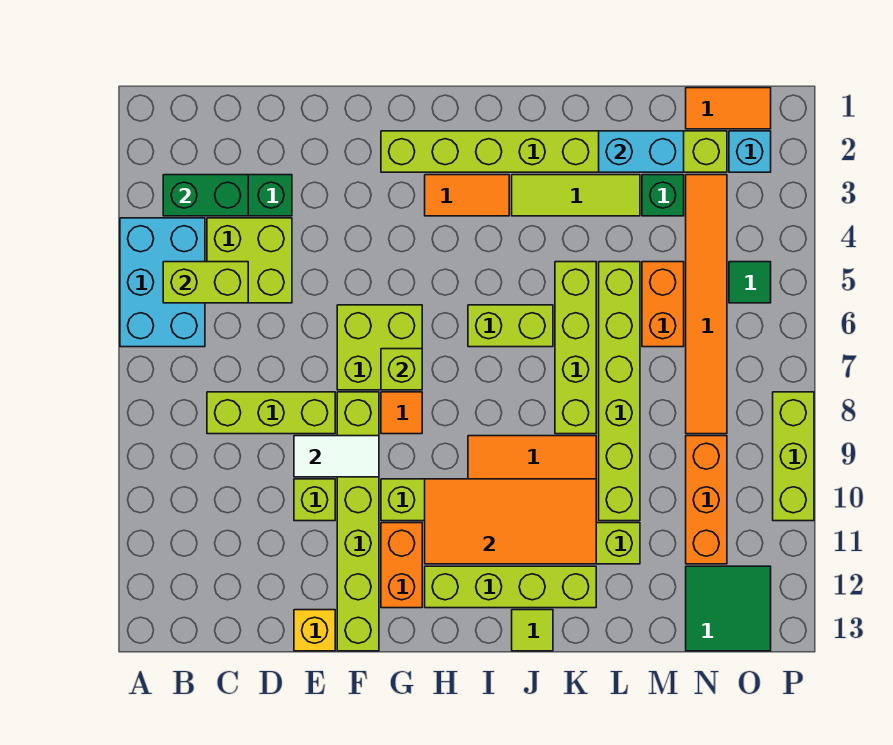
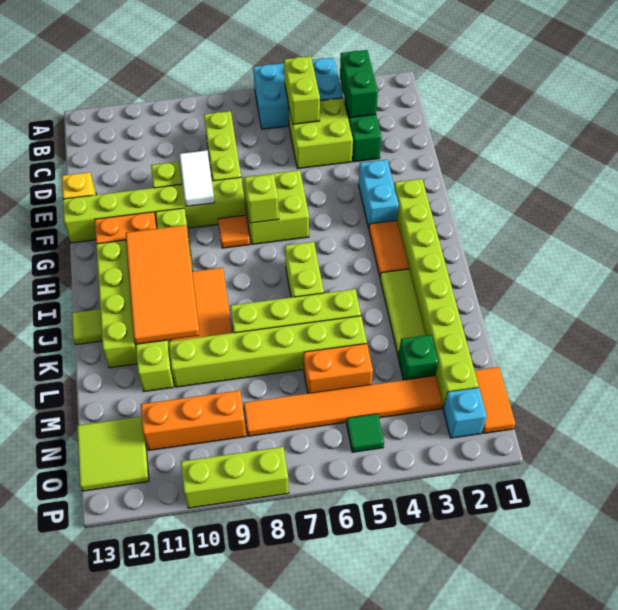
cyan brick L2:M2 level 2 -> cyan brick F3:G3 level 1
green tile N12:O13 level 1 -> lime tile N12:O13 level 1

